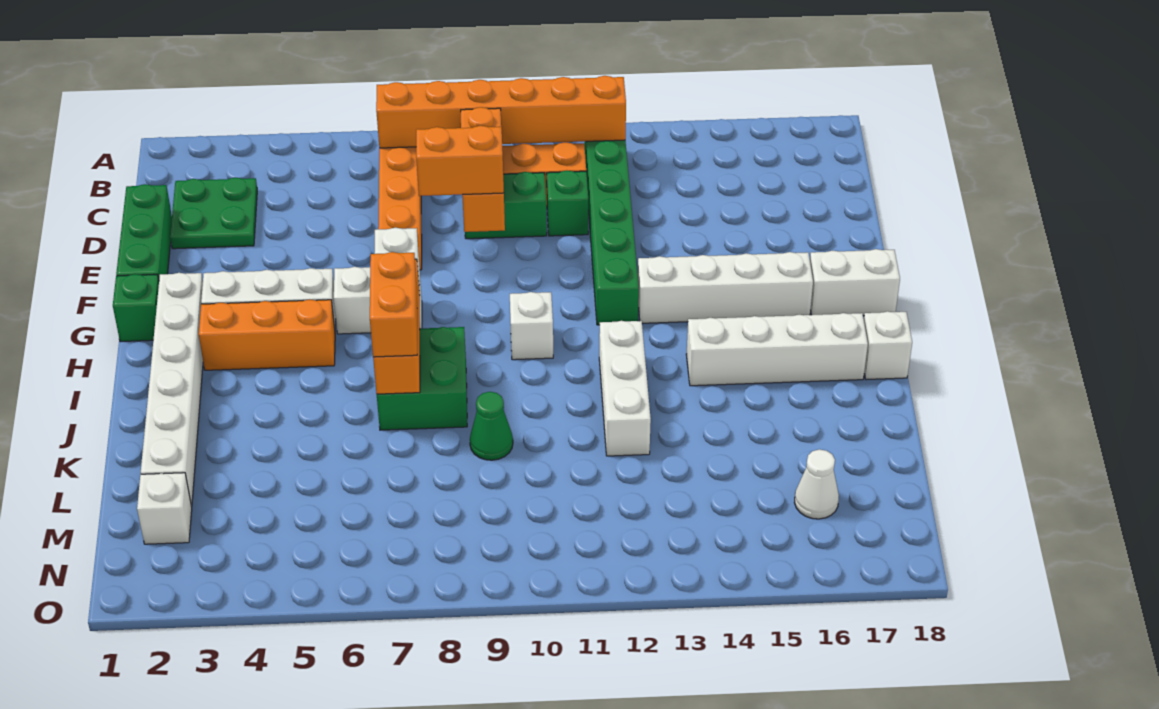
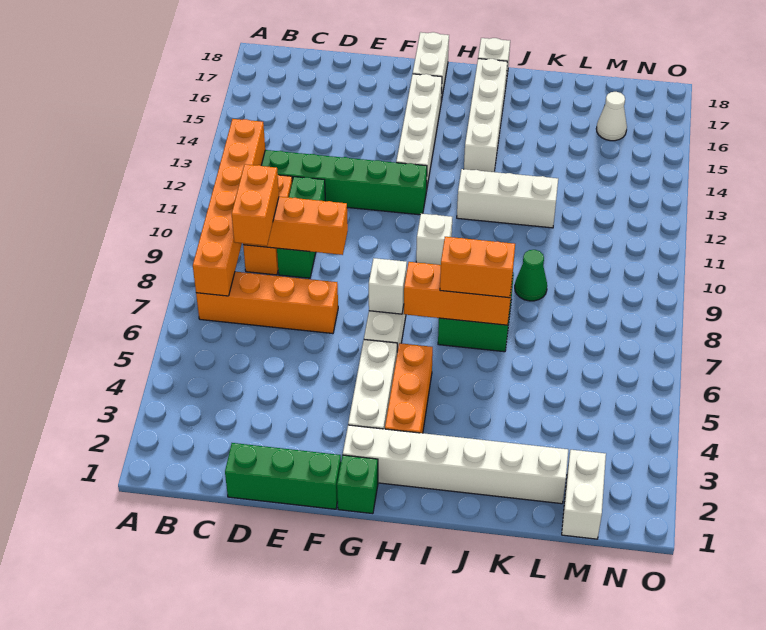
green plate C2:D3 level 1 -> none
orange brick E8:E9 level 3 -> orange brick C8:C9 level 3
white brick M2 level 1 -> white brick M1:M2 level 1

